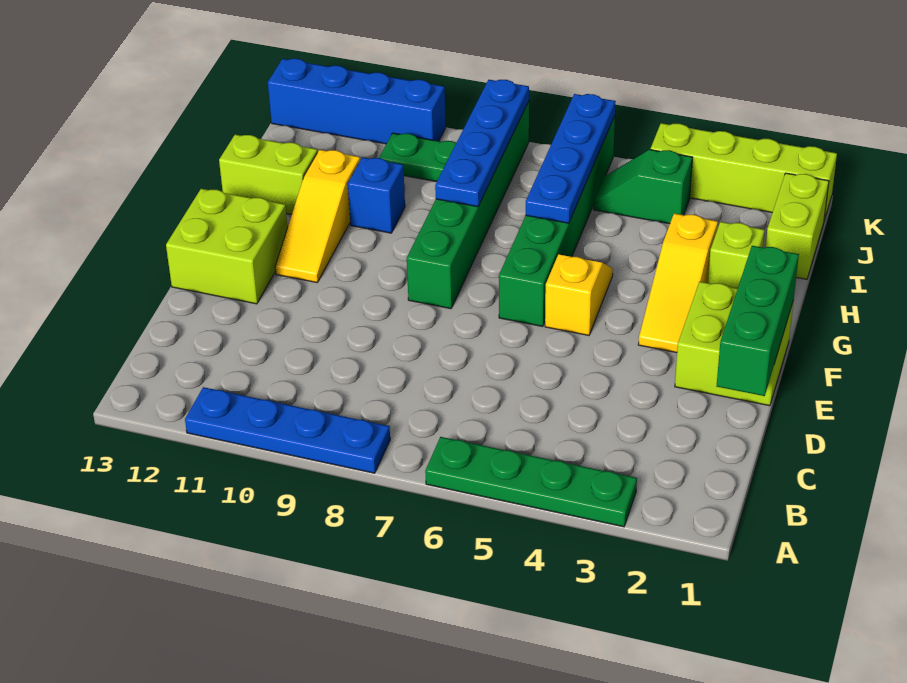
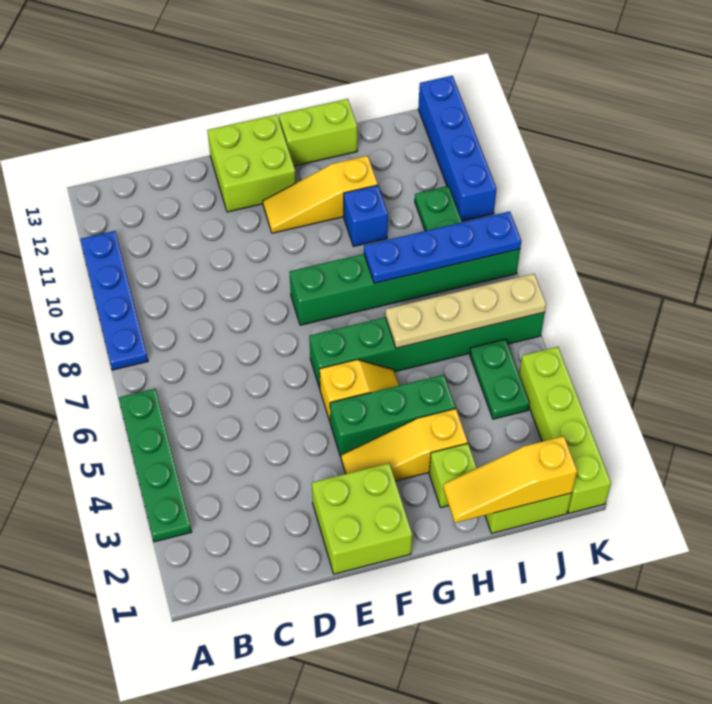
green brick D1:F1 level 2 -> green brick F4:H4 level 1
none -> yellow slope H1:J1 level 2 top J
blue plate H6:K6 level 2 -> tan plate H6:K6 level 2
lime brick H12:H13 level 1 -> lime brick G13:H13 level 1
green slope J4:J5 level 1 top 4 -> green plate J4:J5 level 1

